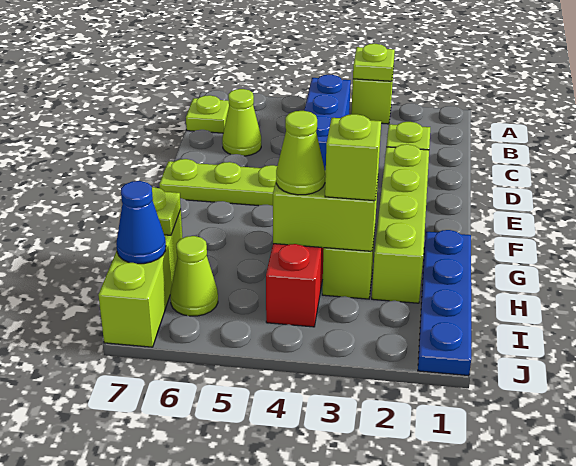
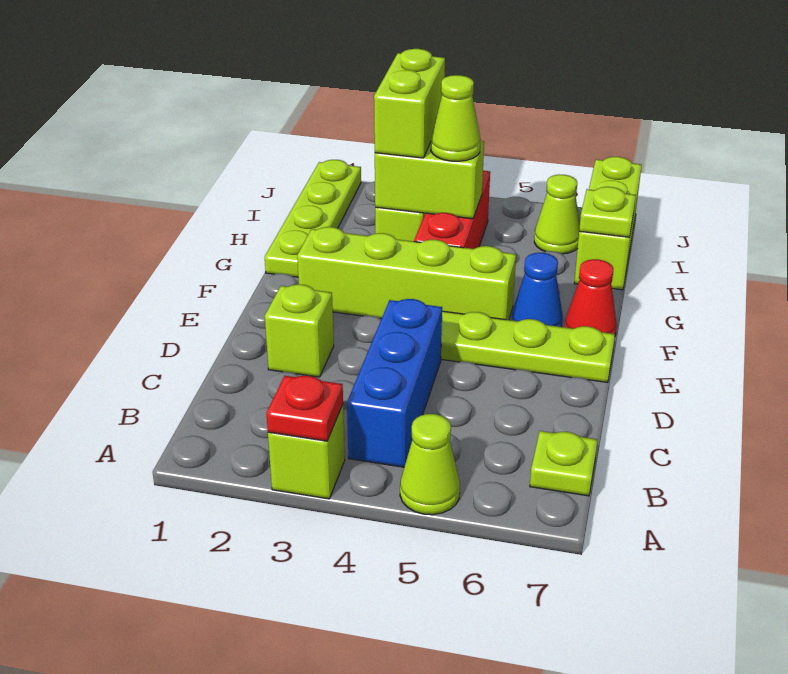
lime plate A3 level 2 -> red plate A3 level 2
lime cone C6 level 1 -> lime cone A5 level 1
lime brick E2:H2 level 1 -> lime brick F2:F5 level 1
none -> red cone F7 level 1
blue plate G1:J1 level 1 -> lime plate G1:J1 level 1
lime brick H3 level 3 -> lime brick H3:I3 level 3
blue cone I7 level 2 -> blue cone F6 level 1

